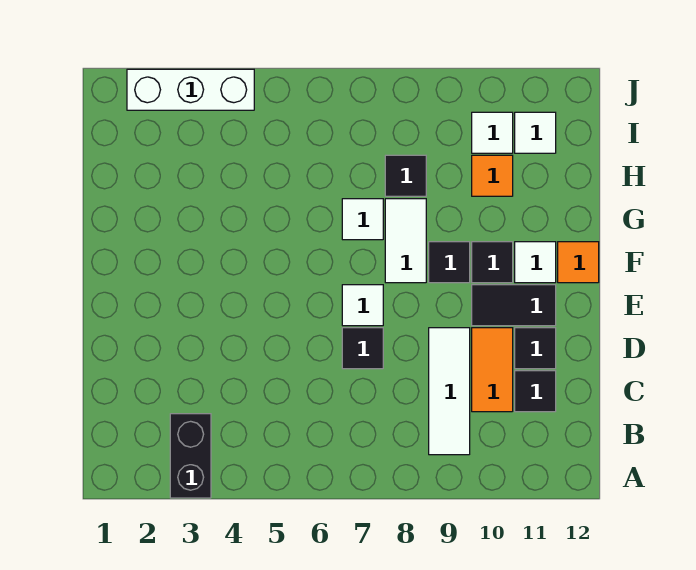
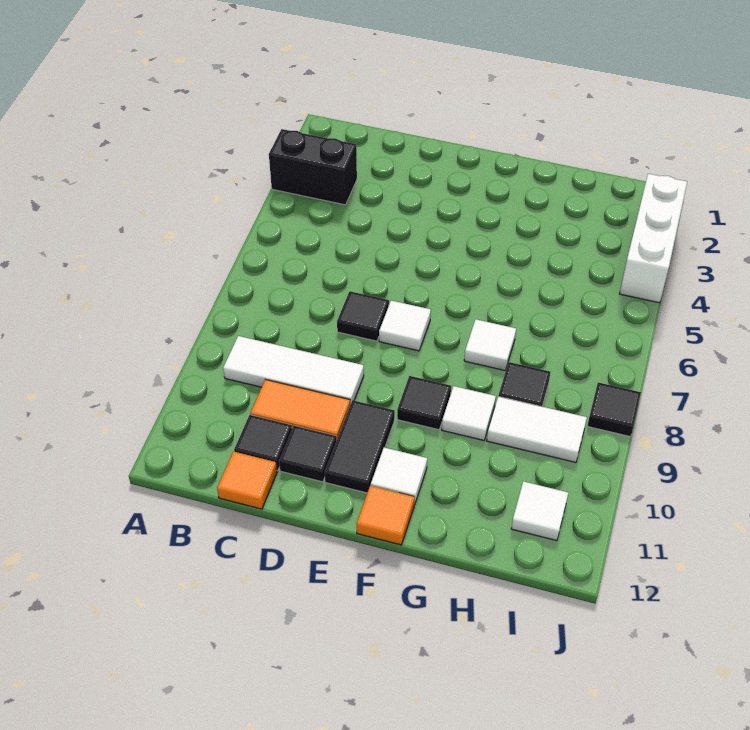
white tile F8:G8 level 1 -> white tile H9:I9 level 1
black tile F10 level 1 -> black tile J8 level 1
orange tile H10 level 1 -> orange tile C12 level 1
white tile I10 level 1 -> white tile G9 level 1

